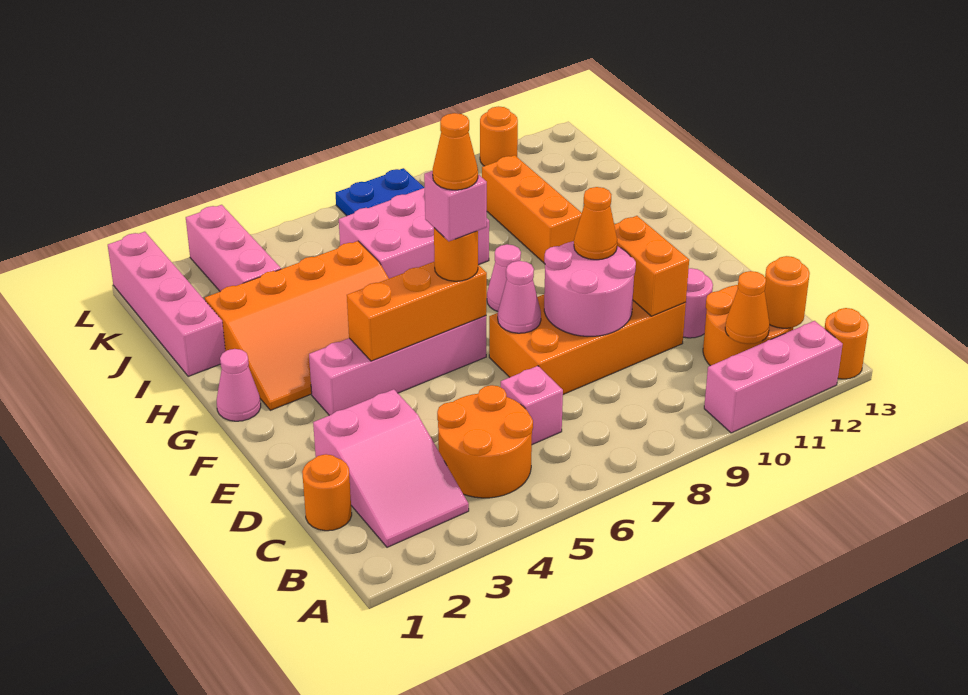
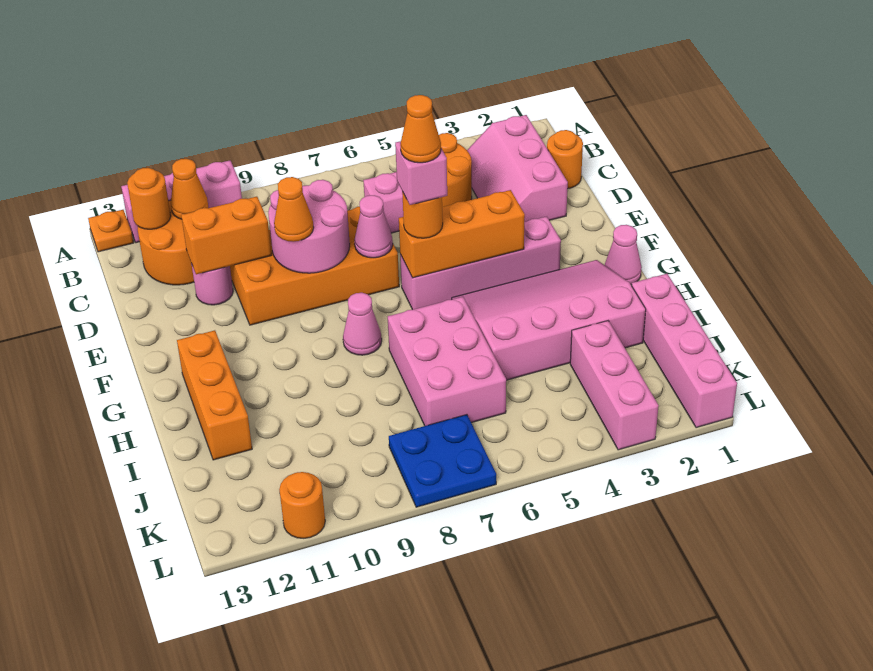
orange round brick A13 level 1 -> orange plate A13 level 1
pink slope B2:D3 level 1 top D -> pink slope B2:D3 level 1 top 2
orange brick D10:E10 level 2 -> orange brick D10:D11 level 2
orange slope G2:I5 level 1 top I -> pink slope G2:I5 level 1 top I
orange brick H10:J10 level 1 -> orange brick G12:I12 level 1
pink brick I6:J8 level 1 -> pink brick H6:J7 level 1

